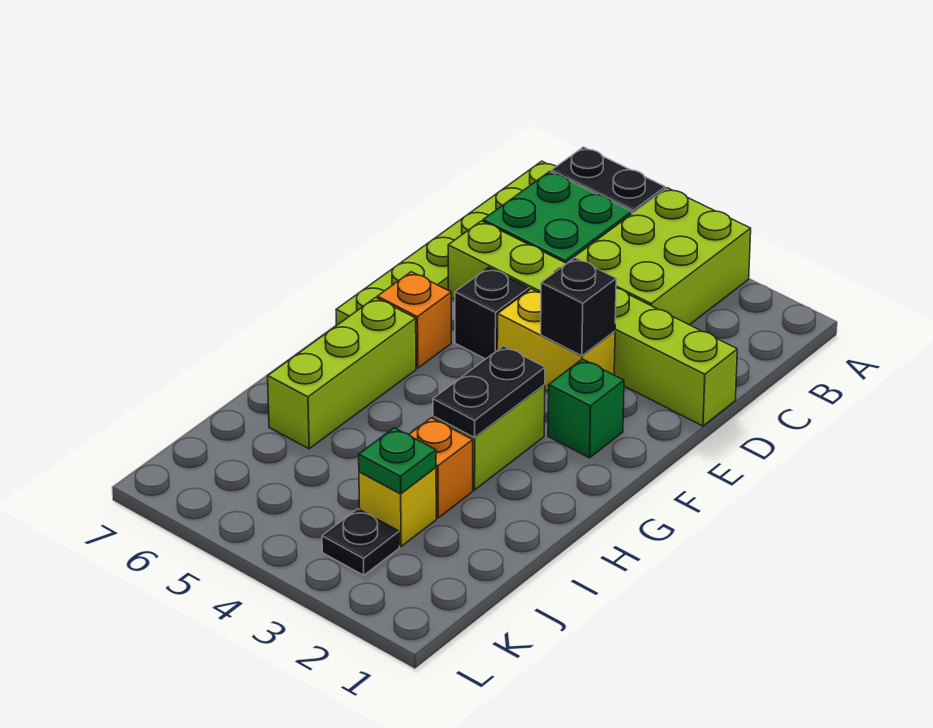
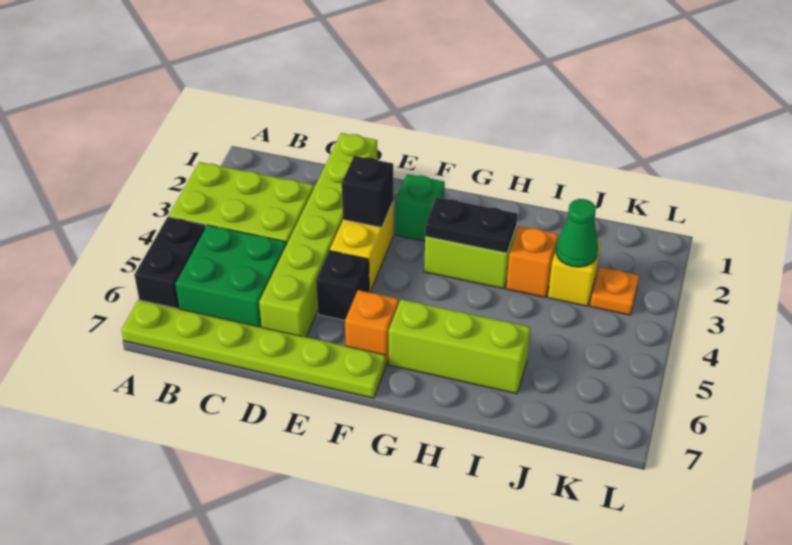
green plate J3 level 2 -> green cone J3 level 2
black plate K3 level 1 -> orange plate K3 level 1

